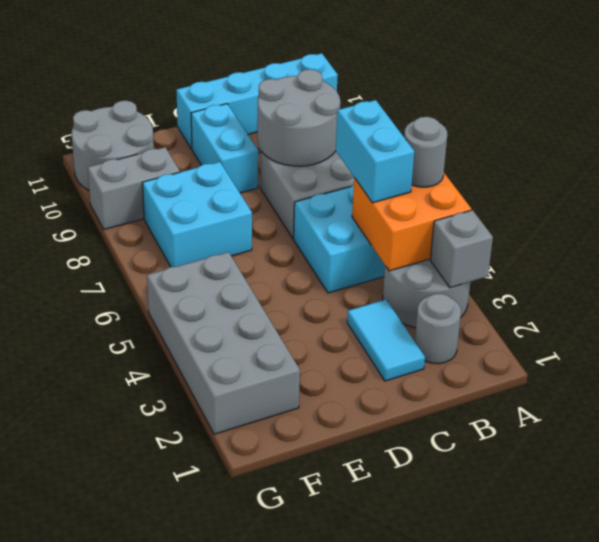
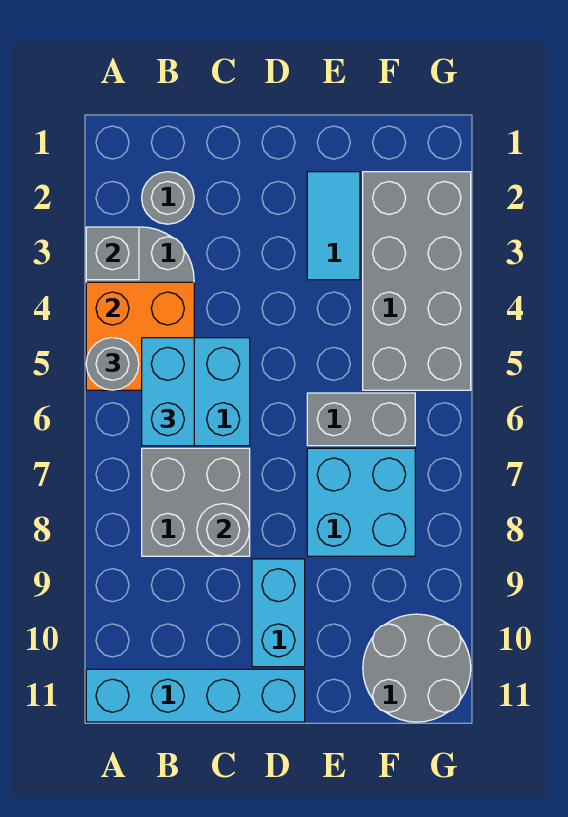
grey round brick B8:C9 level 2 -> grey round brick C8 level 2
cyan tile C2:C3 level 1 -> cyan tile E2:E3 level 1
grey brick F9:G9 level 1 -> grey brick E6:F6 level 1

